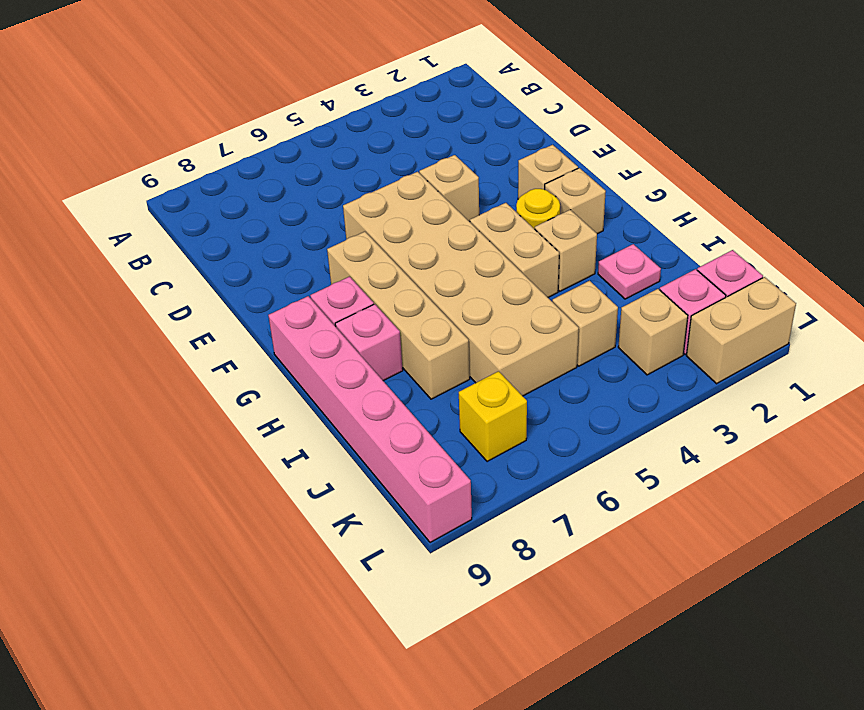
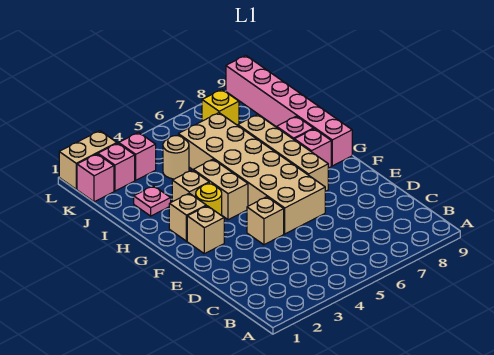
tan brick J4 level 1 -> tan round brick J4 level 1
tan brick K3 level 1 -> pink brick K3 level 1

